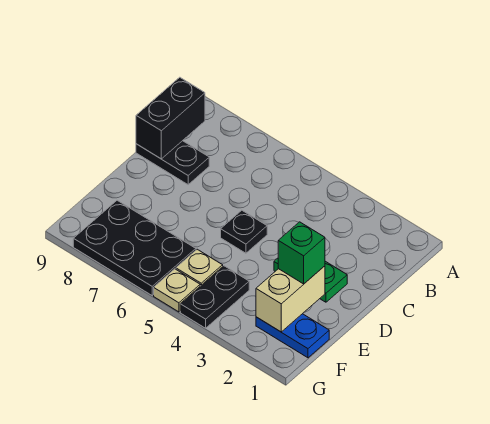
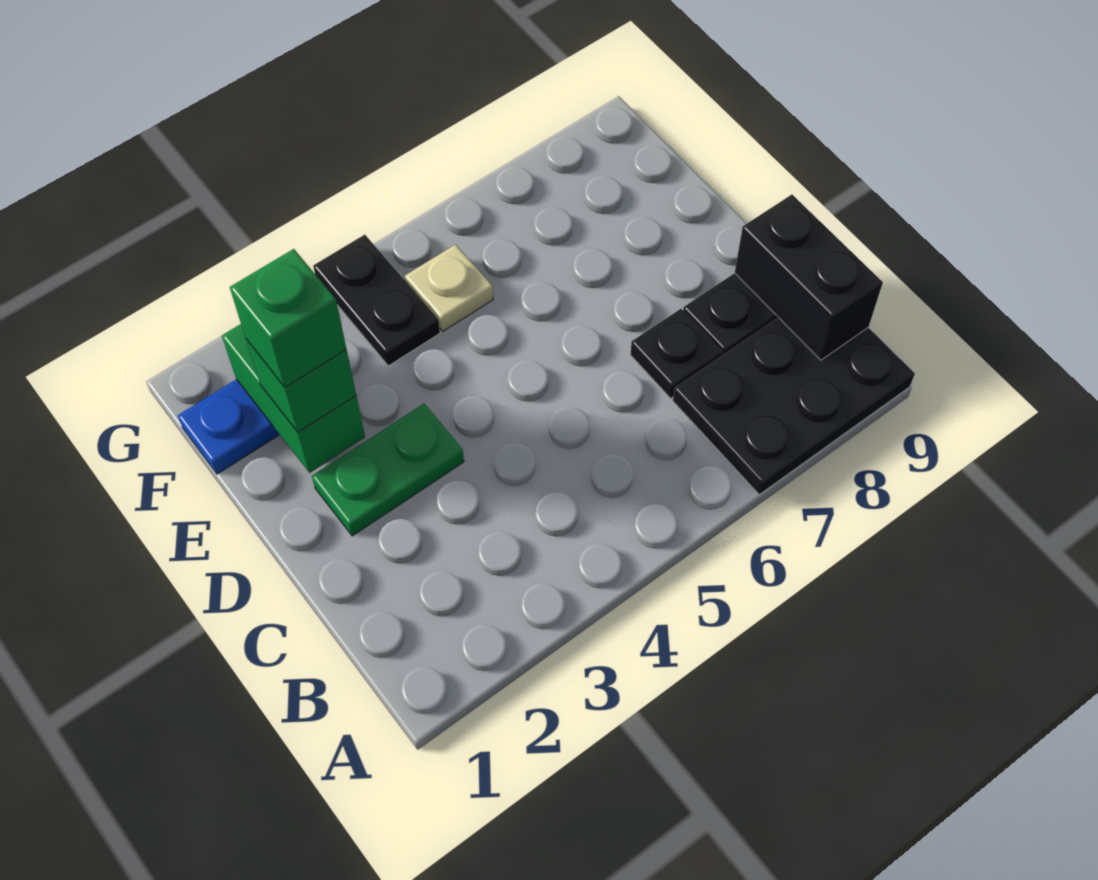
black plate D5 level 1 -> black plate C7 level 1
tan brick E2:F2 level 2 -> green brick E2:F2 level 2
none -> green brick E2 level 4
black plate F6:G8 level 1 -> black plate A7:B9 level 1
tan plate G5 level 1 -> none

